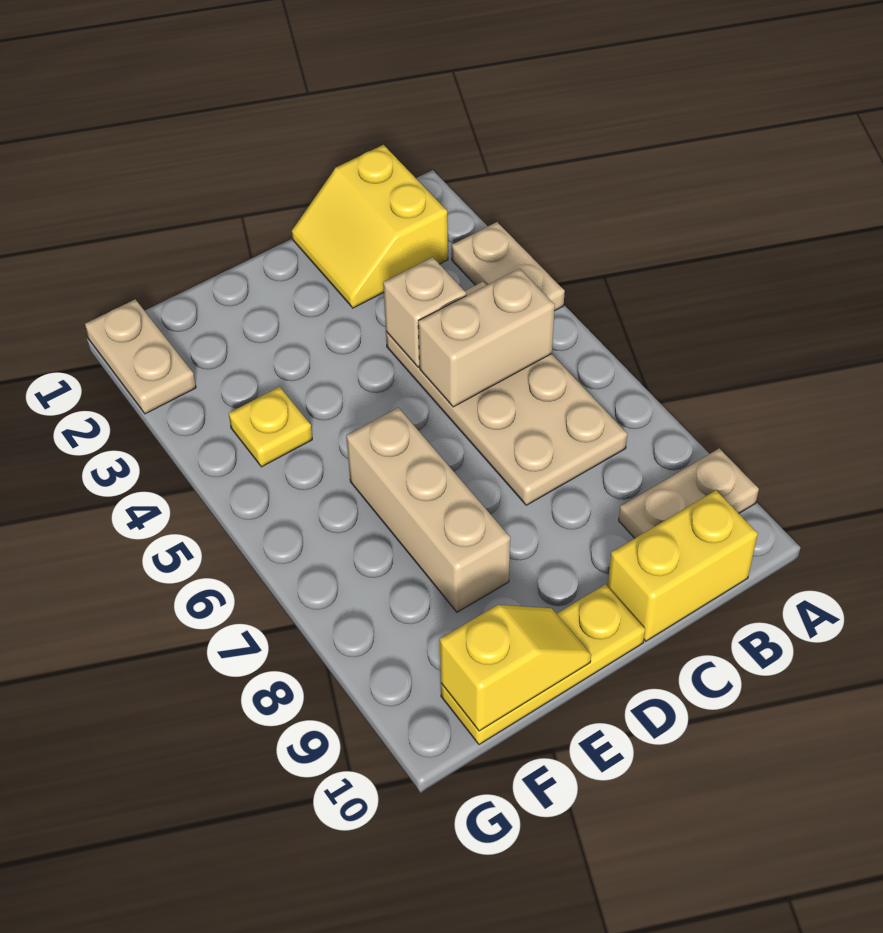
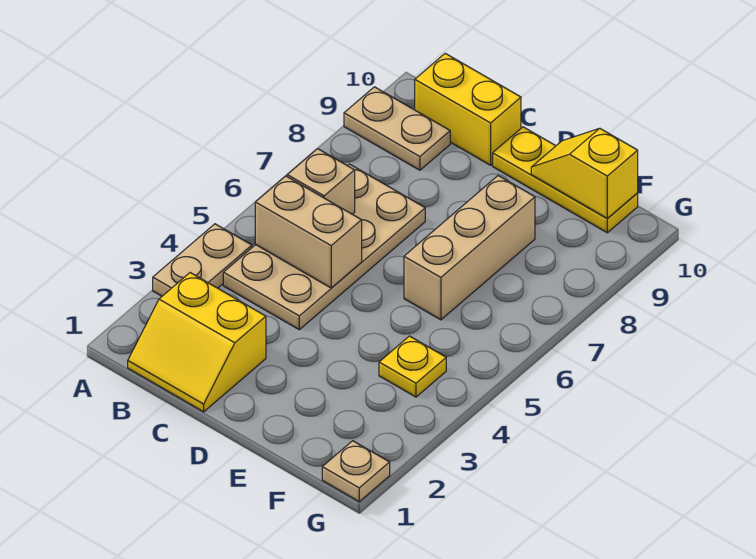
yellow slope B1:C2 level 1 top B -> yellow slope B1:C2 level 1 top 2
tan brick C4 level 2 -> tan brick B6 level 2
tan plate G1:G2 level 1 -> tan plate G1 level 1

